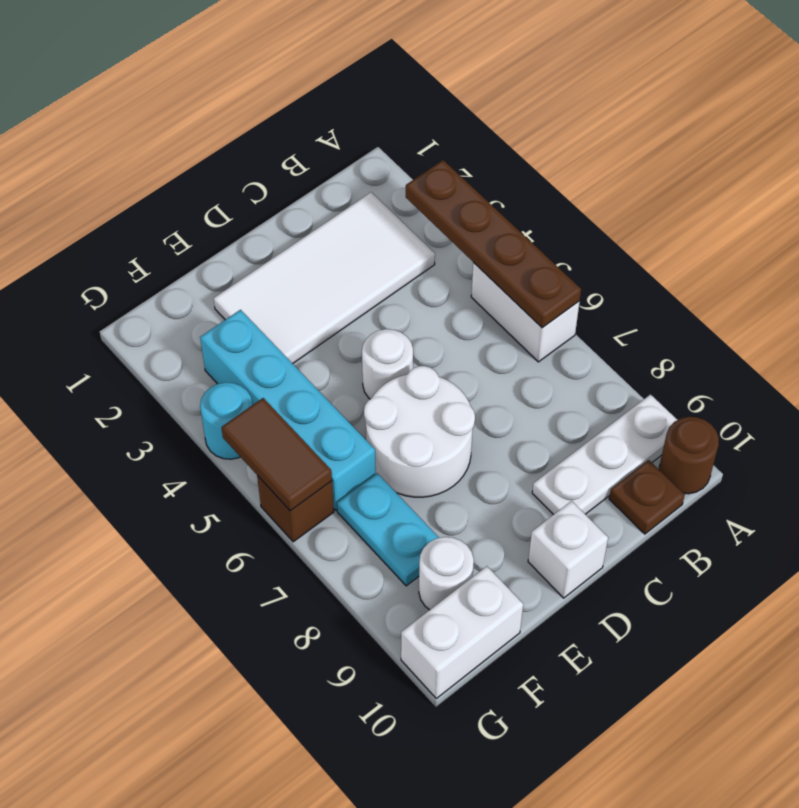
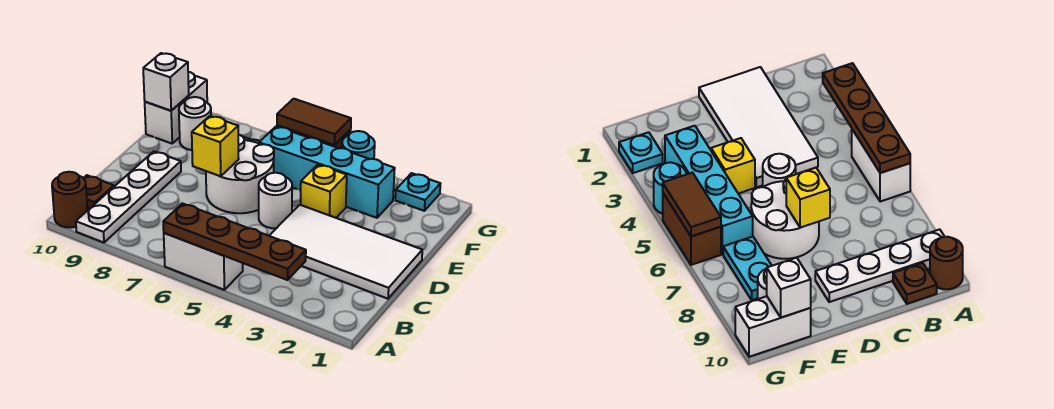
white plate A9:C9 level 1 -> white plate A9:D9 level 1
white tile B2:E3 level 1 -> white tile C1:D4 level 1
none -> yellow brick D7 level 2
white brick D10 level 1 -> white brick F10 level 2
none -> yellow brick E4 level 1
none -> cyan plate G2 level 1
brown brick G6 level 1 -> brown brick G5:G6 level 1

